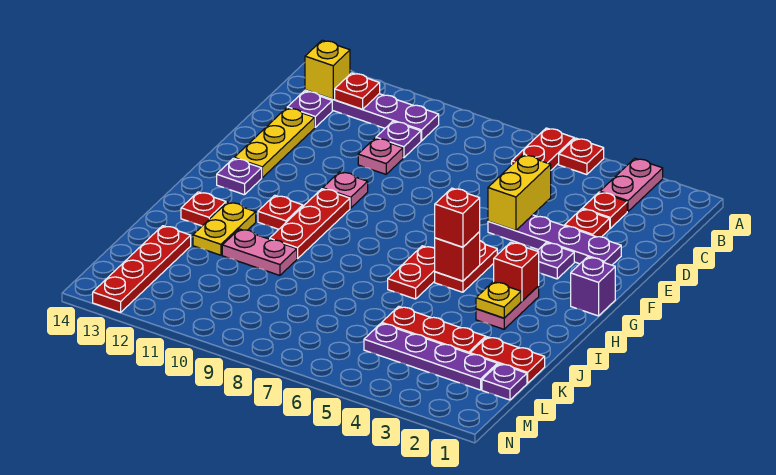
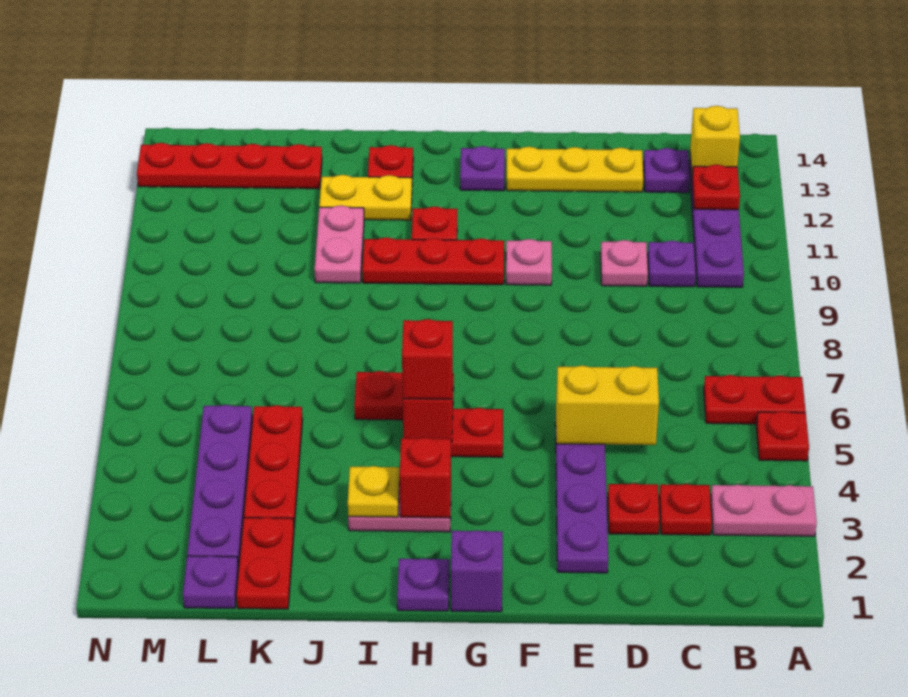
purple plate F3 level 1 -> purple plate H1 level 1

